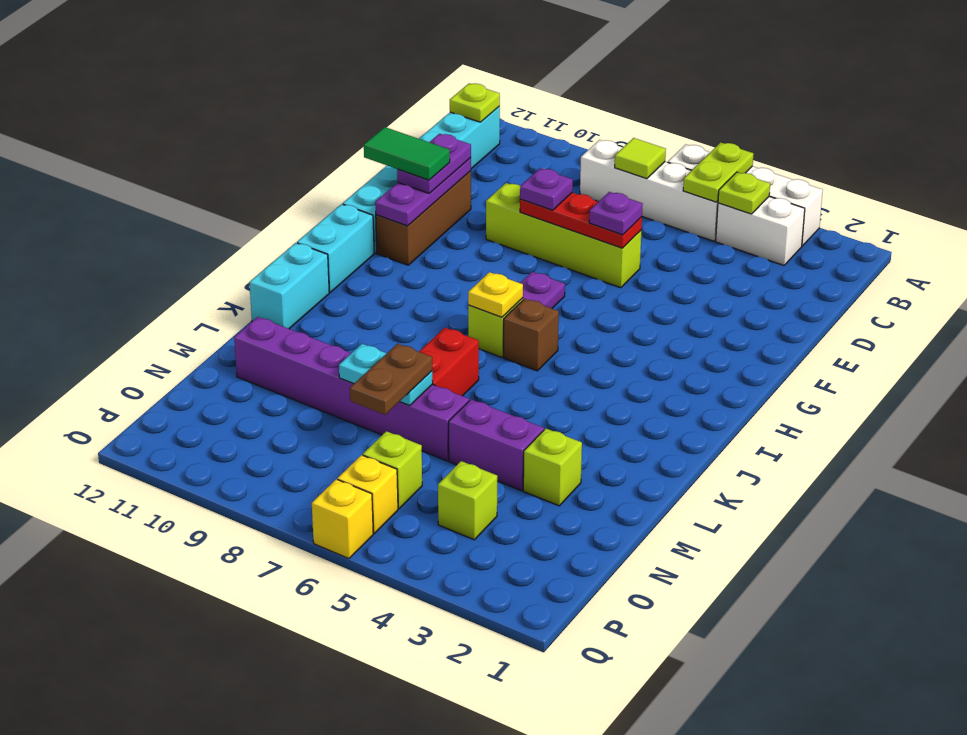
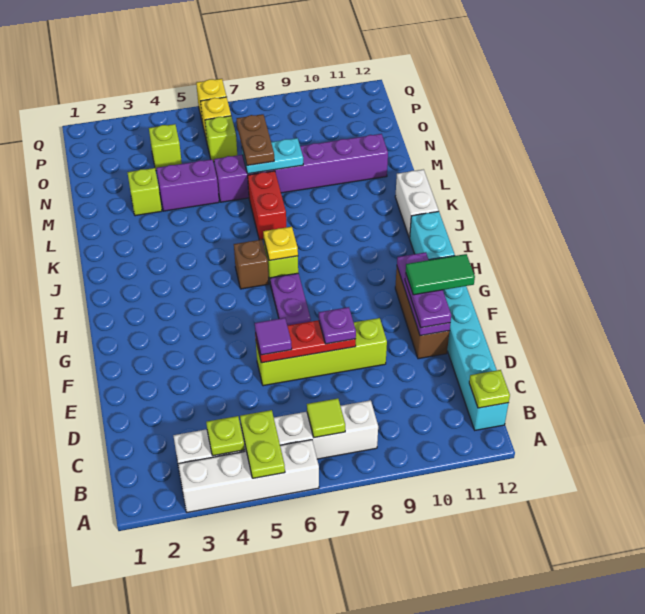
purple plate E6 level 3 -> purple tile E6 level 3
cyan brick J12:K12 level 1 -> white brick J12:K12 level 1

